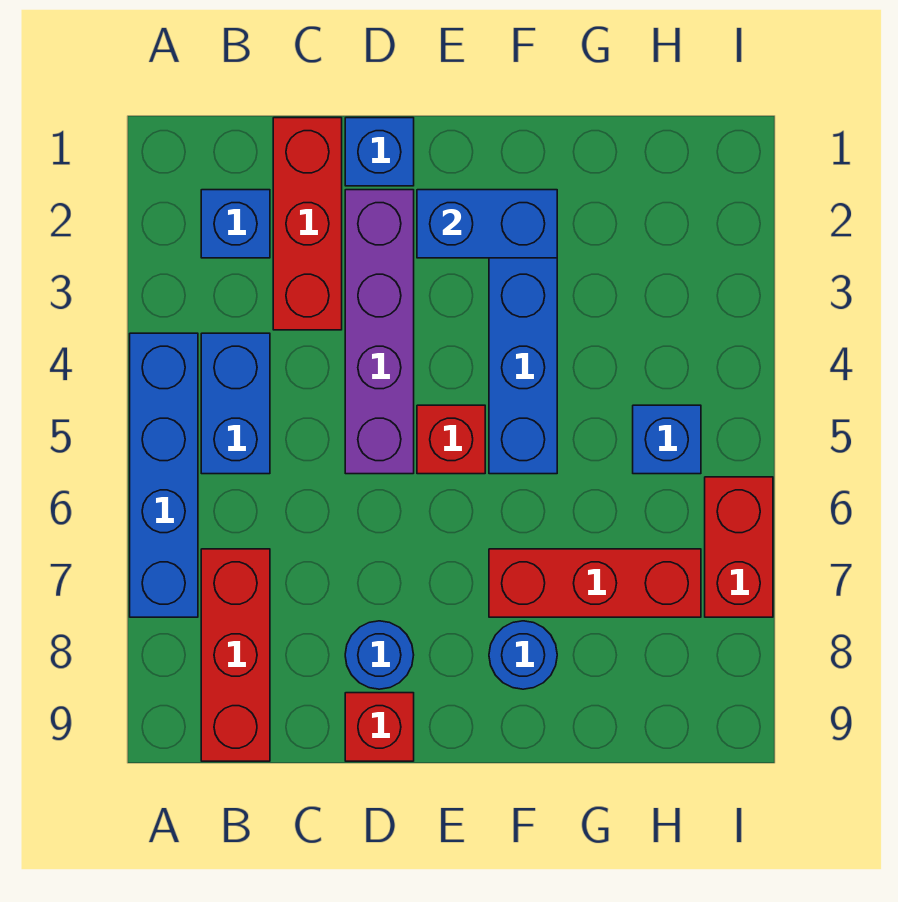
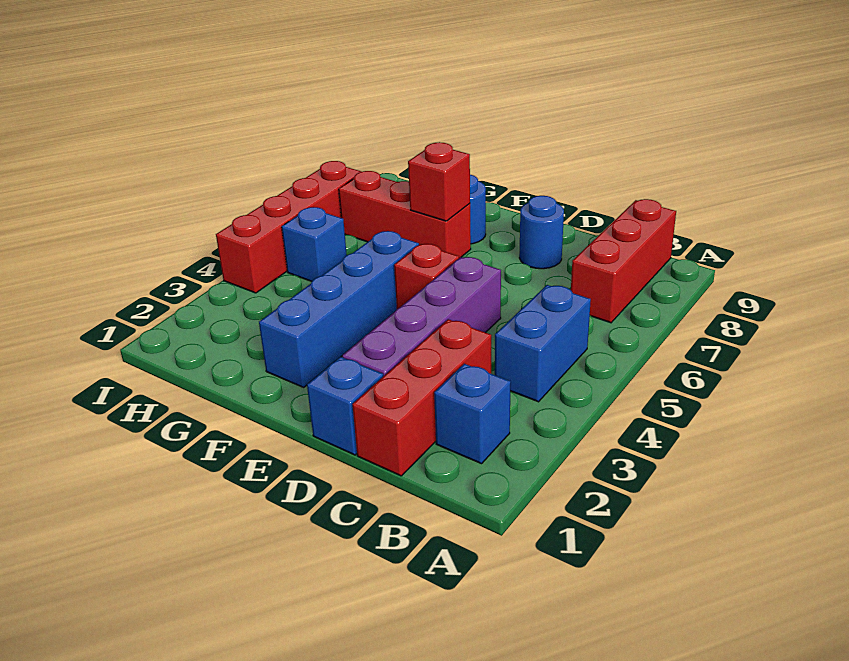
blue brick A4:A7 level 1 -> none
red brick D9 level 1 -> red brick F7 level 2
blue brick E2:F2 level 2 -> none
red brick I6:I7 level 1 -> red brick I4:I7 level 1

